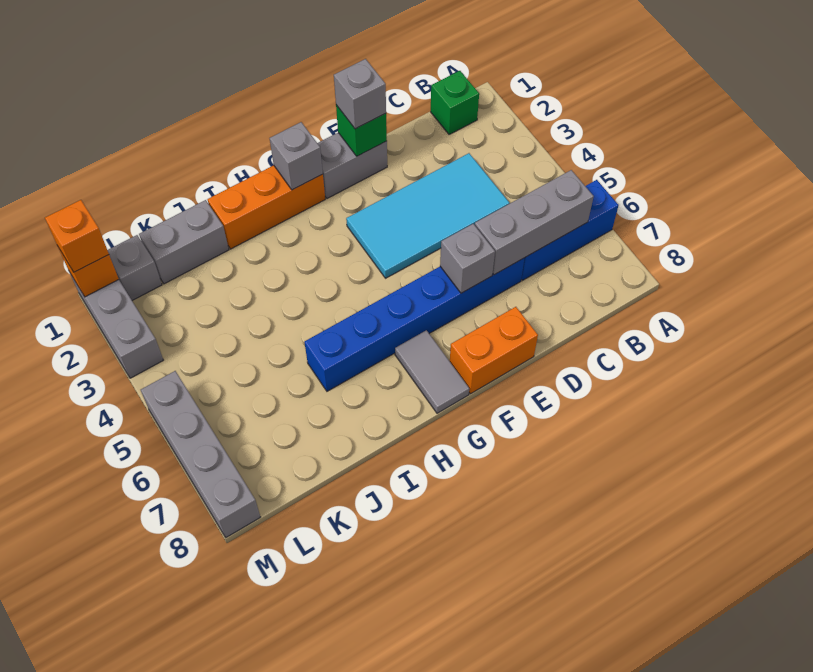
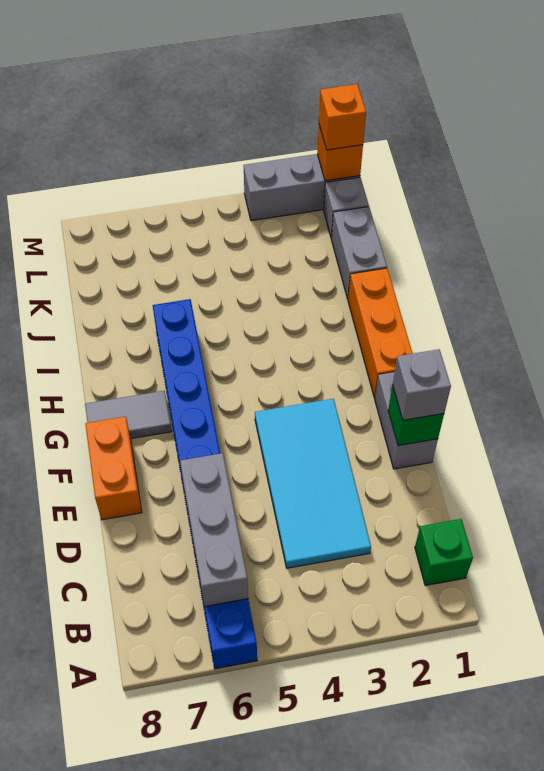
grey brick E6 level 2 -> none
grey brick G1 level 2 -> none
grey brick M5:M8 level 1 -> none

